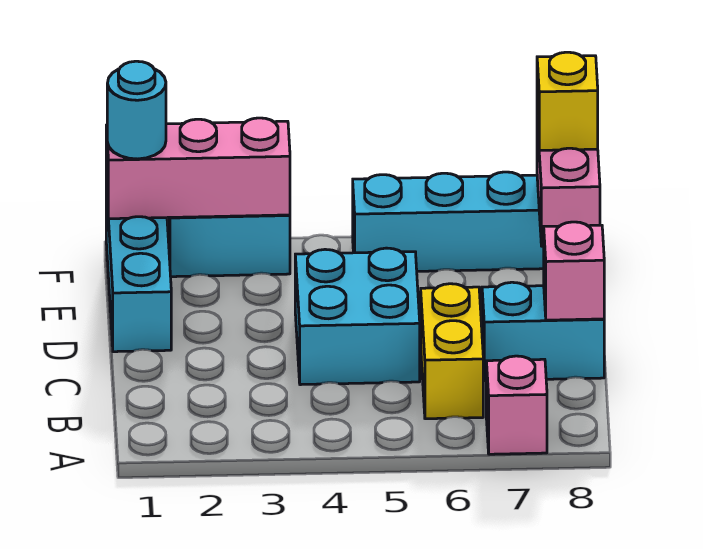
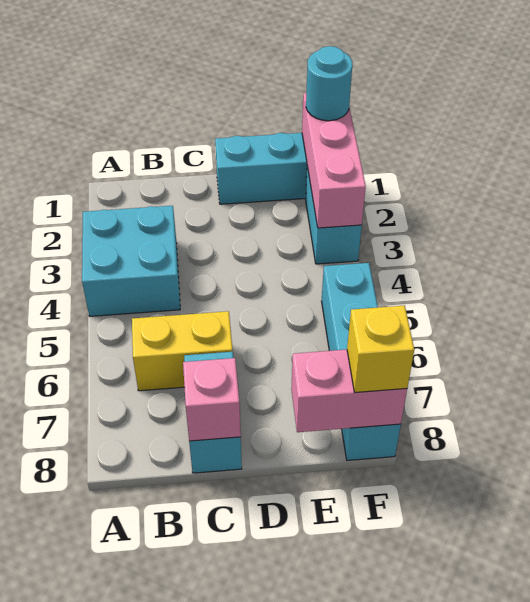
pink brick A7 level 1 -> none
cyan brick C4:D5 level 1 -> cyan brick A3:B4 level 1

